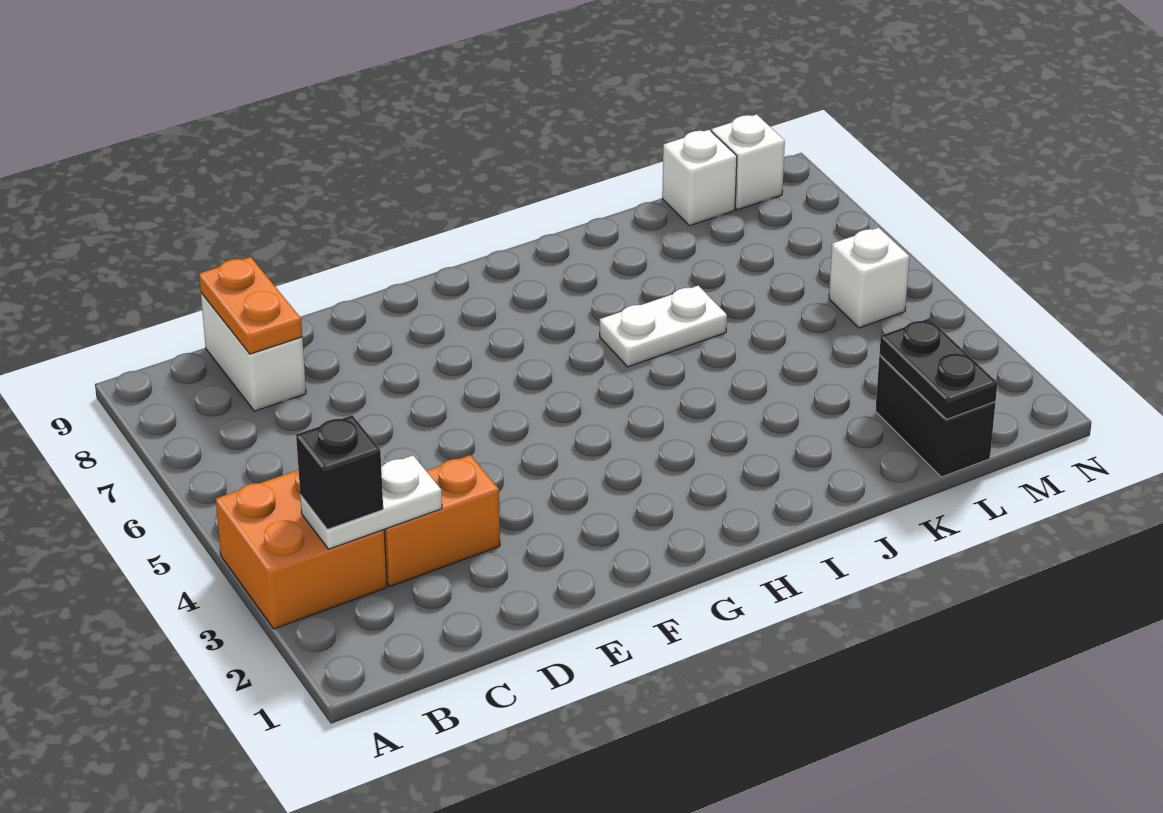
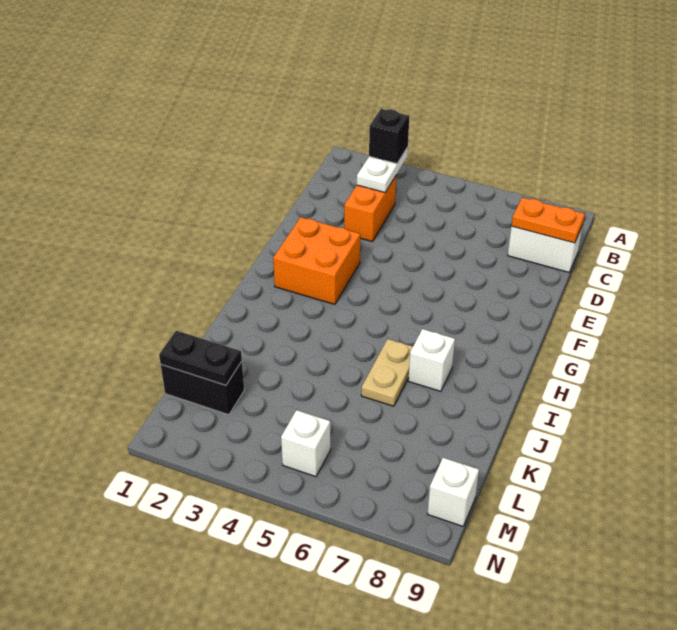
orange brick A3:B4 level 1 -> orange brick F2:G3 level 1
white plate I6:J6 level 1 -> tan plate I6:J6 level 1
white brick L9 level 1 -> white brick I7 level 1

